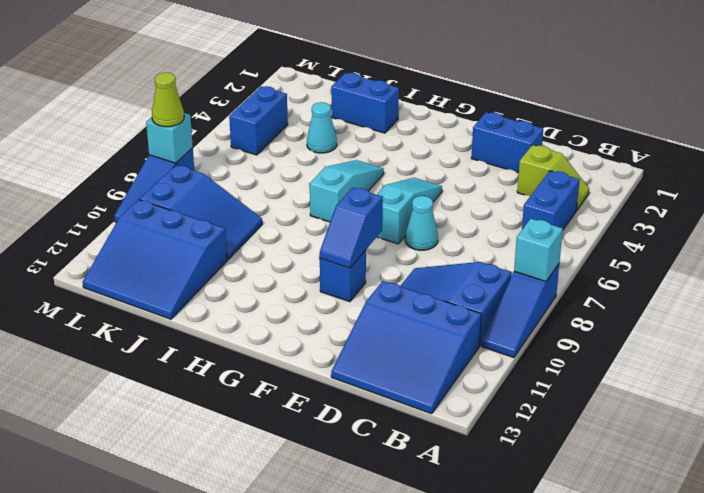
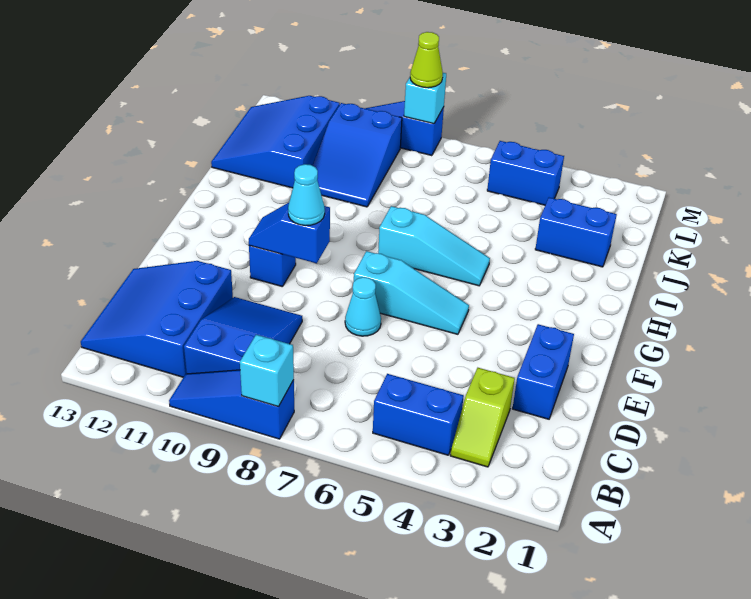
blue brick I2:J2 level 1 -> blue brick J2:J3 level 1
cyan cone J4 level 1 -> cyan cone F9 level 3

